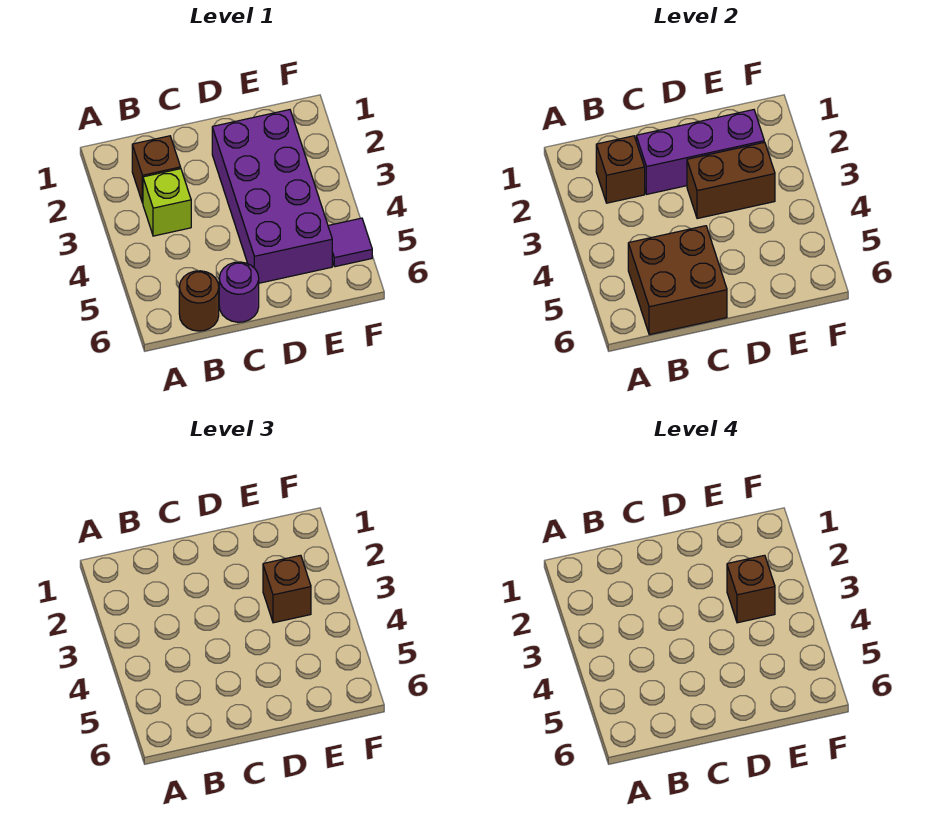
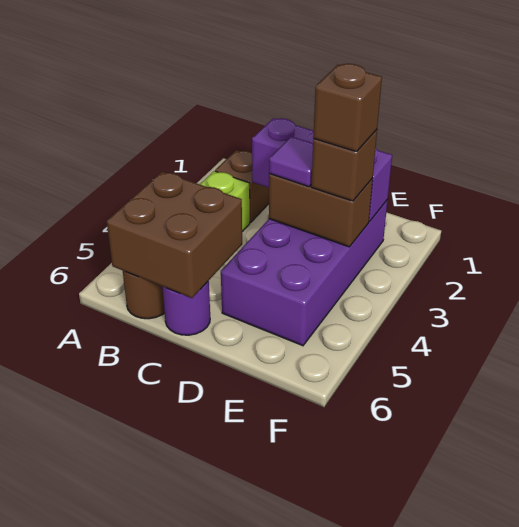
brown brick B2 level 2 -> none
purple tile F5 level 1 -> purple tile D3 level 3

